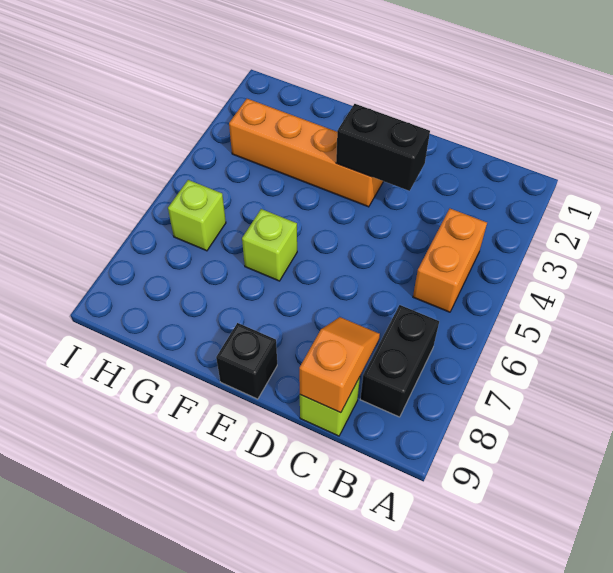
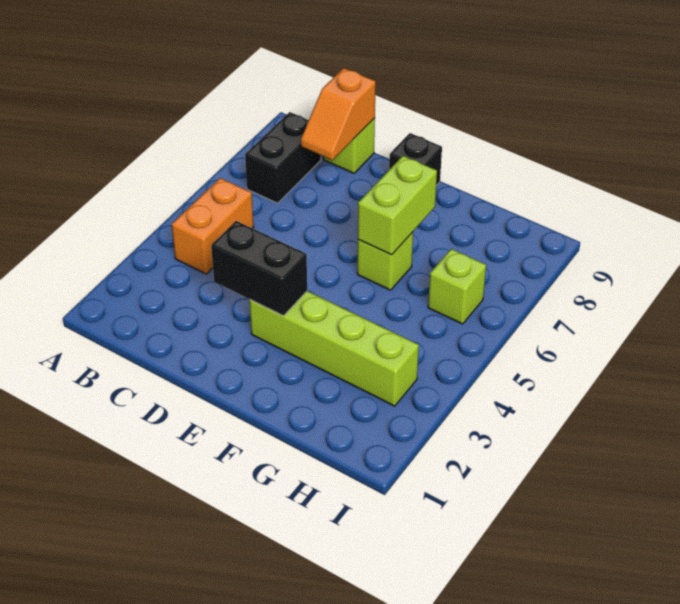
orange brick E3:H3 level 1 -> lime brick E3:H3 level 1
none -> lime brick F6:F7 level 2

